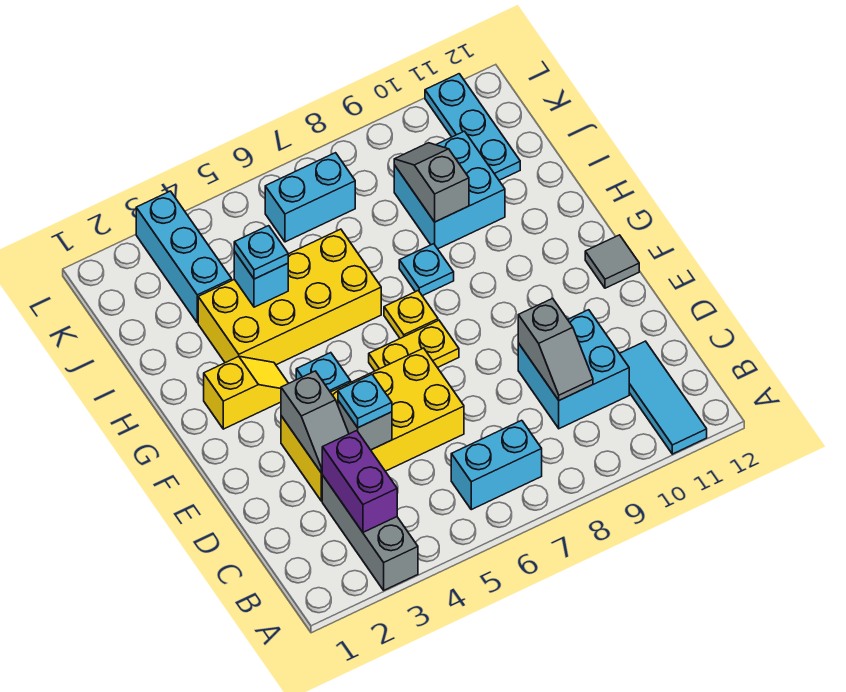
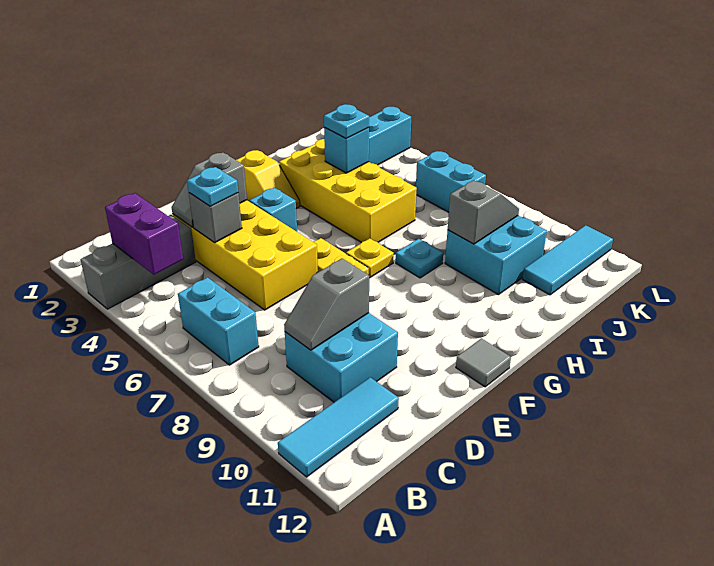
purple brick B3:C3 level 2 -> purple brick B3:B4 level 2
cyan plate J11:L11 level 1 -> cyan tile J11:L11 level 1

